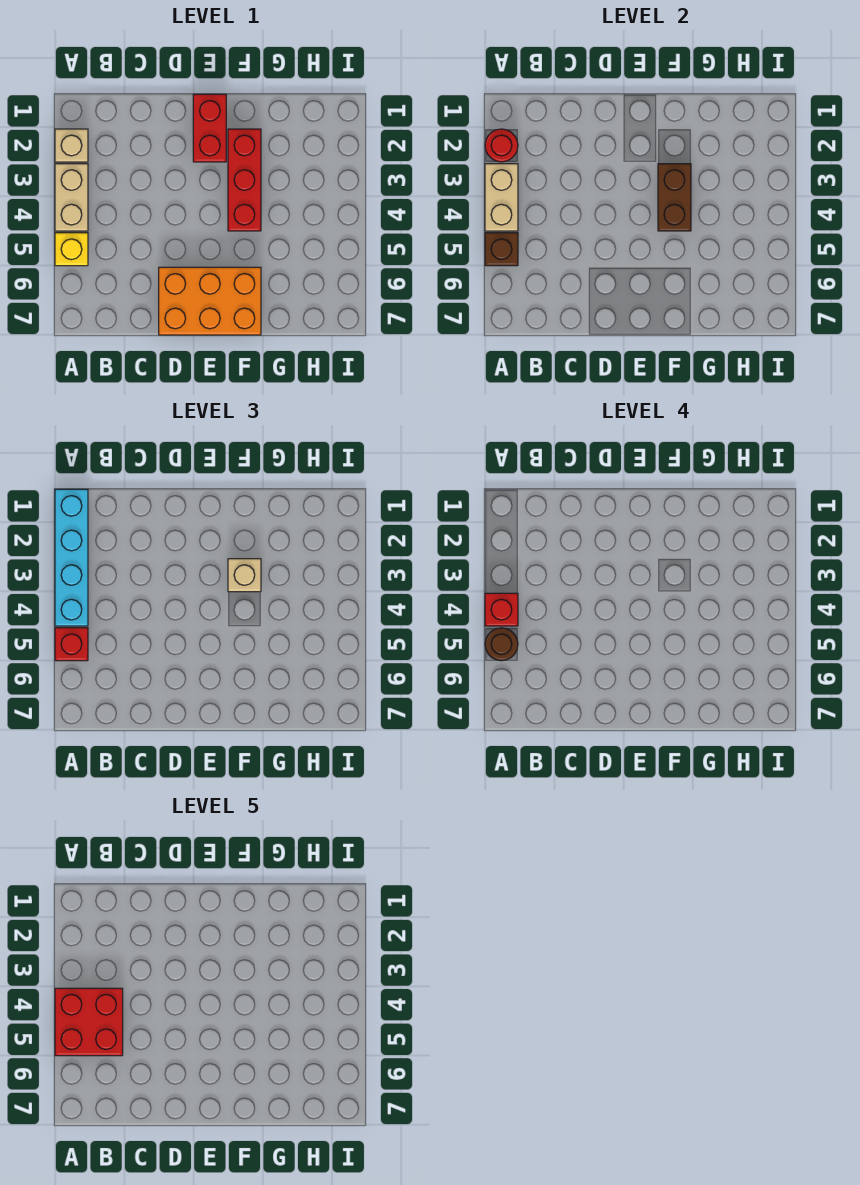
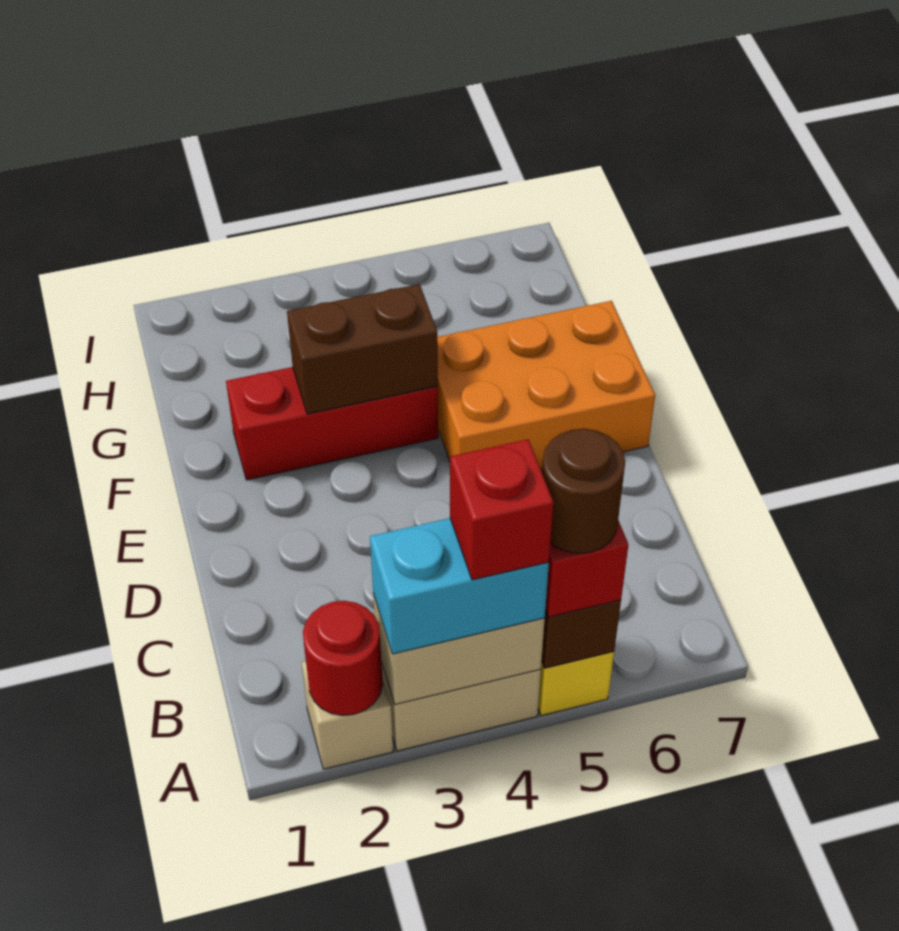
cyan brick A1:A4 level 3 -> cyan brick A3:A4 level 3
red brick A4:B5 level 5 -> none
orange brick D6:F7 level 1 -> orange brick E5:F7 level 1
red brick E1:E2 level 1 -> none
tan brick F3 level 3 -> none

